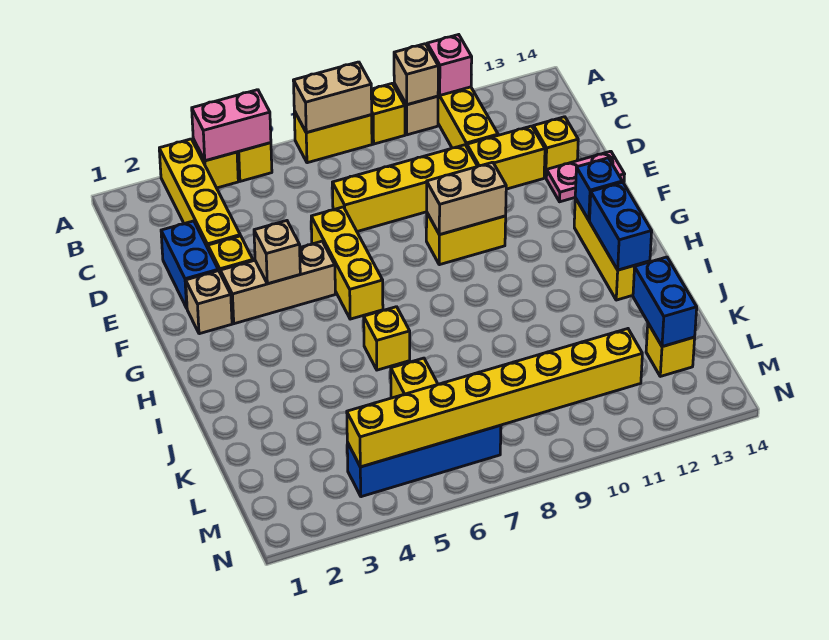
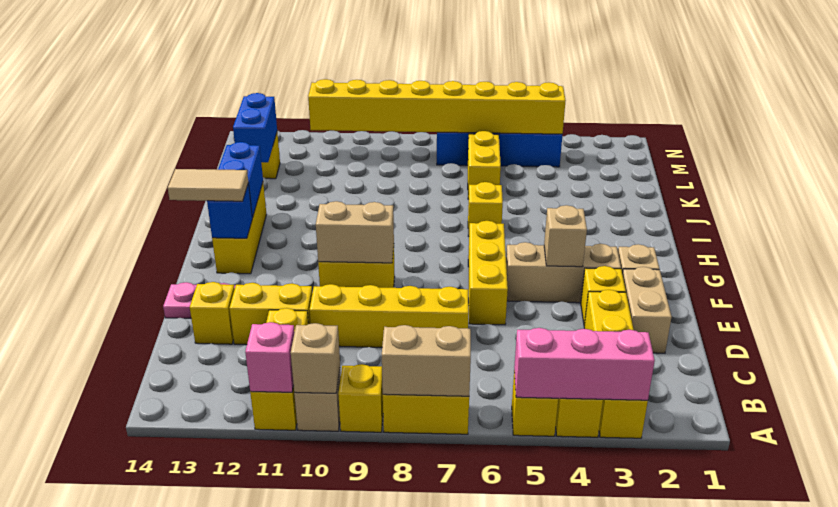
pink brick A4:A5 level 2 -> pink brick A3:A5 level 2
blue brick D2:E2 level 1 -> tan brick D2:E2 level 1
none -> tan tile G13:G14 level 3

